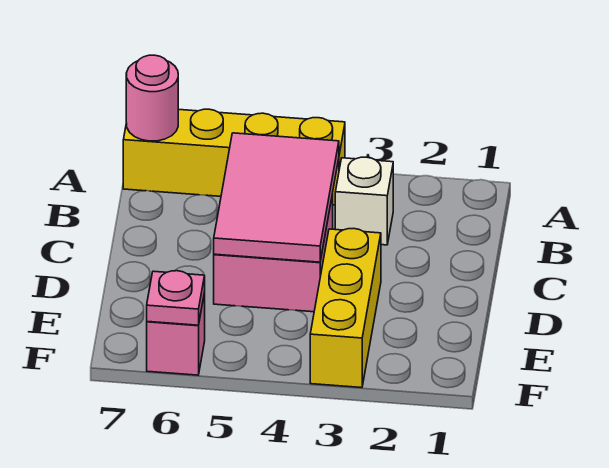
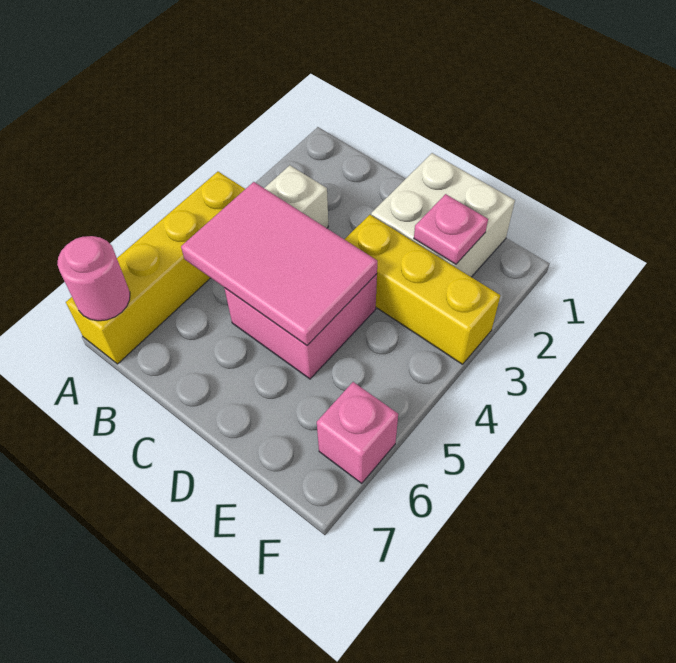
none -> white brick D1:E2 level 1
pink plate F6 level 2 -> pink plate E2 level 2

